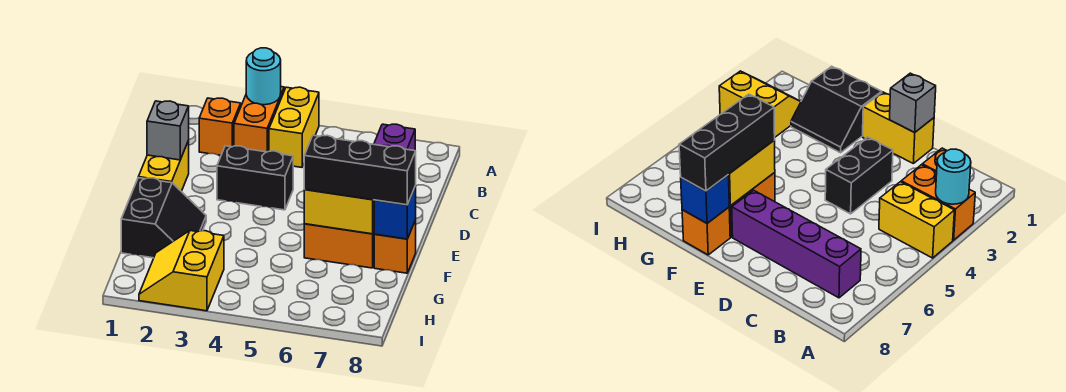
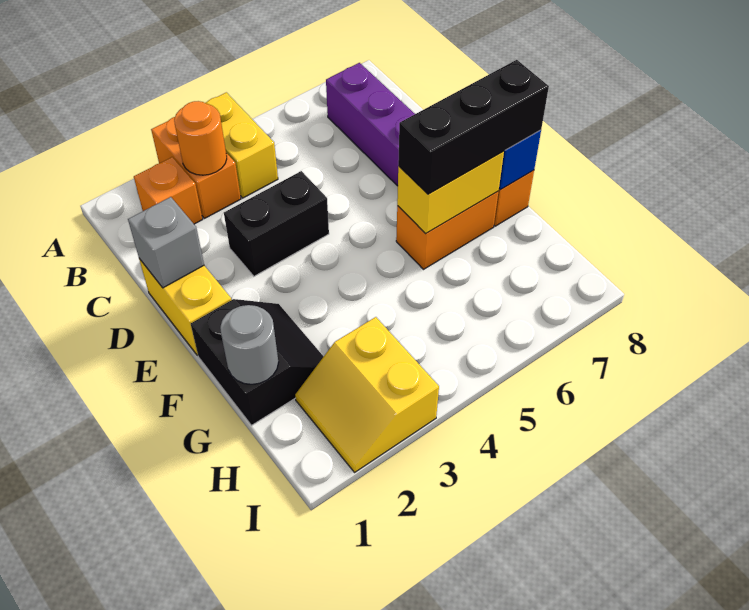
cyan round brick A3 level 2 -> none
none -> orange round brick B3 level 2
none -> grey round brick G1 level 2

